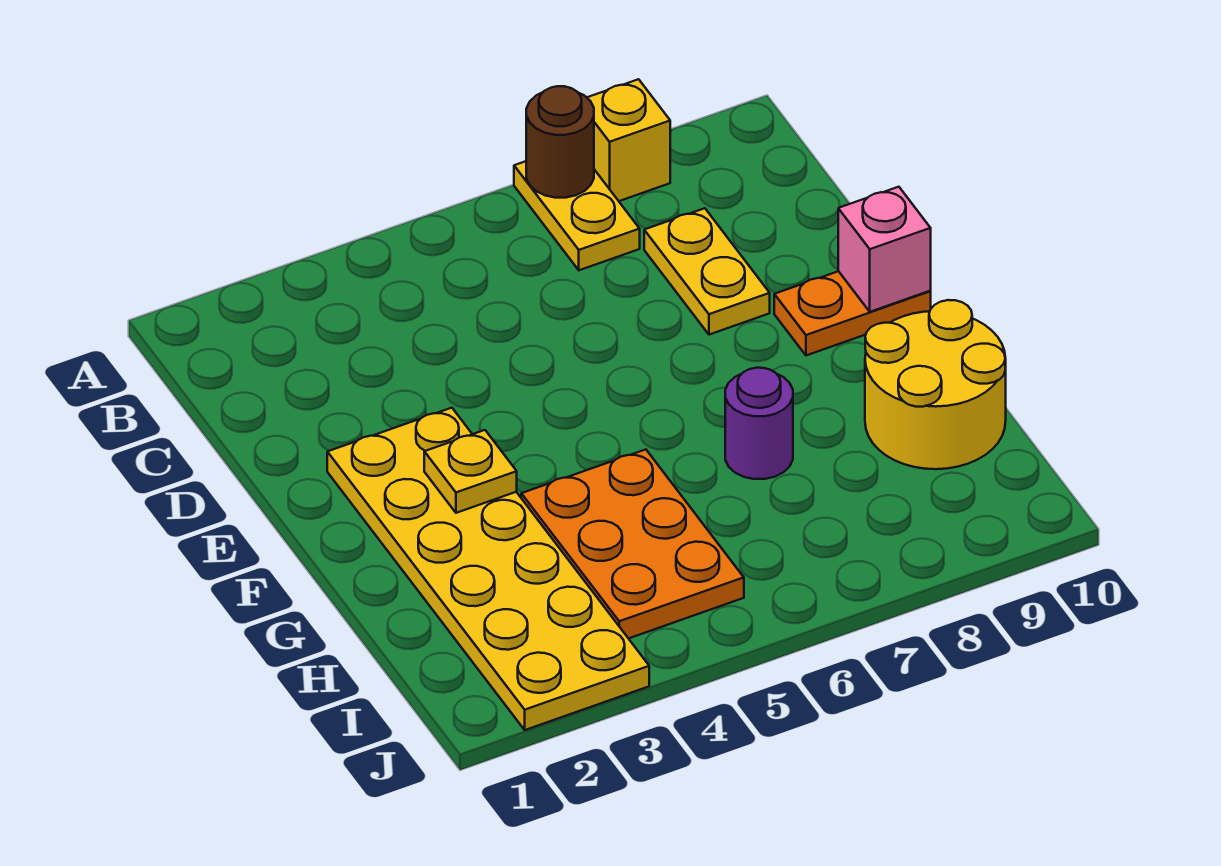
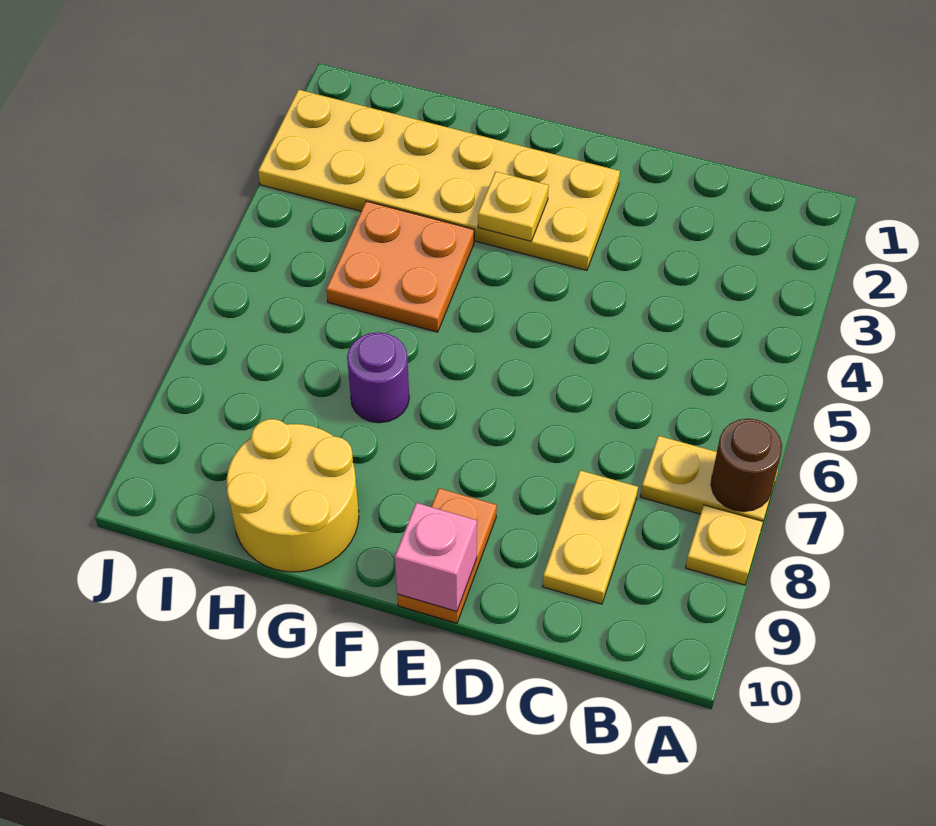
yellow brick A8 level 1 -> yellow plate A8 level 1
yellow plate C8:D8 level 1 -> yellow plate C8:C9 level 1
orange plate G4:I5 level 1 -> orange plate G4:H5 level 1

